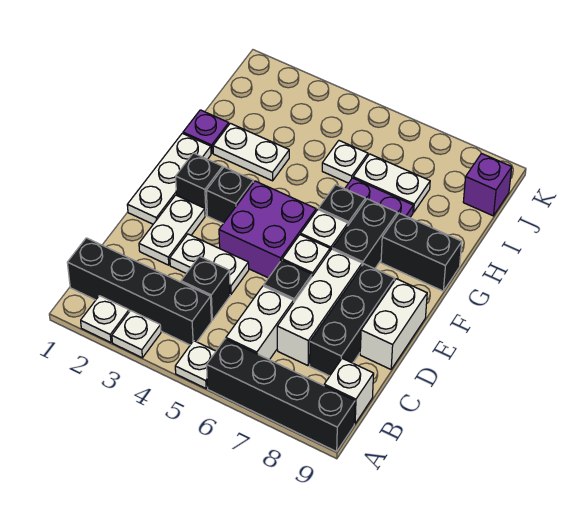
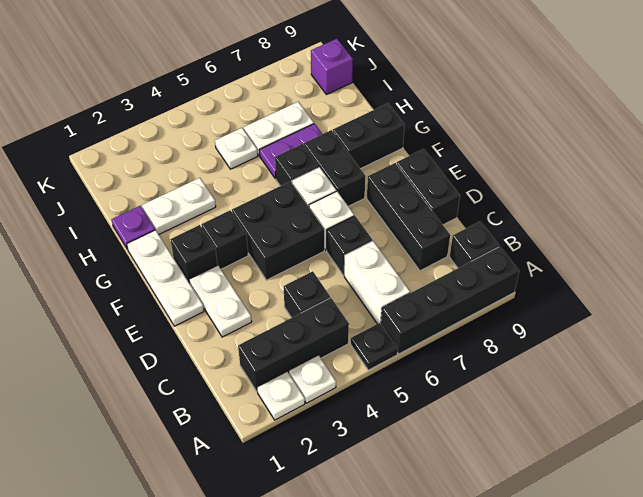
white plate A5 level 1 -> black plate A5 level 1
black brick B1:B4 level 1 -> black brick B2:B4 level 1
white brick B9 level 1 -> black brick B9 level 1
white brick C7:E7 level 1 -> none
white plate D3:D4 level 1 -> none
white brick D9:E9 level 1 -> black brick D9:E9 level 1
purple brick E4:F5 level 1 -> black brick E4:F5 level 1

